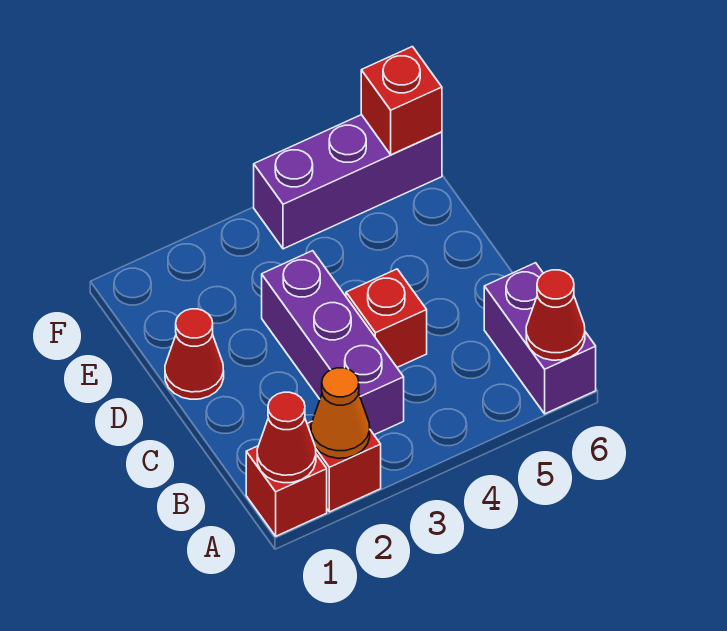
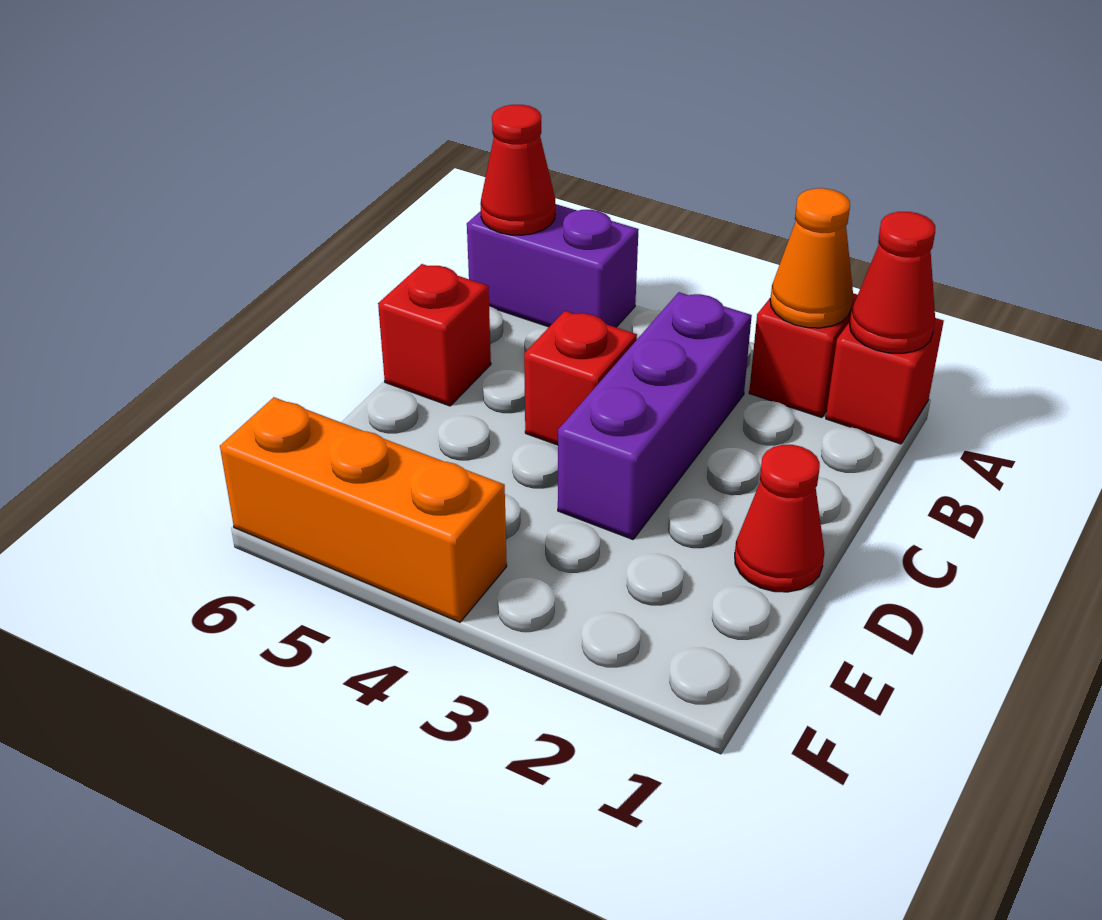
purple brick A6:B6 level 1 -> purple brick A5:A6 level 1
purple brick F4:F6 level 1 -> orange brick F4:F6 level 1
red brick F6 level 2 -> red brick C6 level 1

